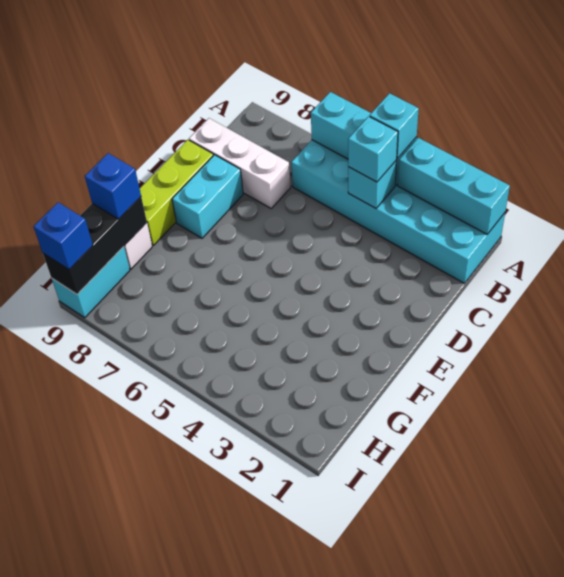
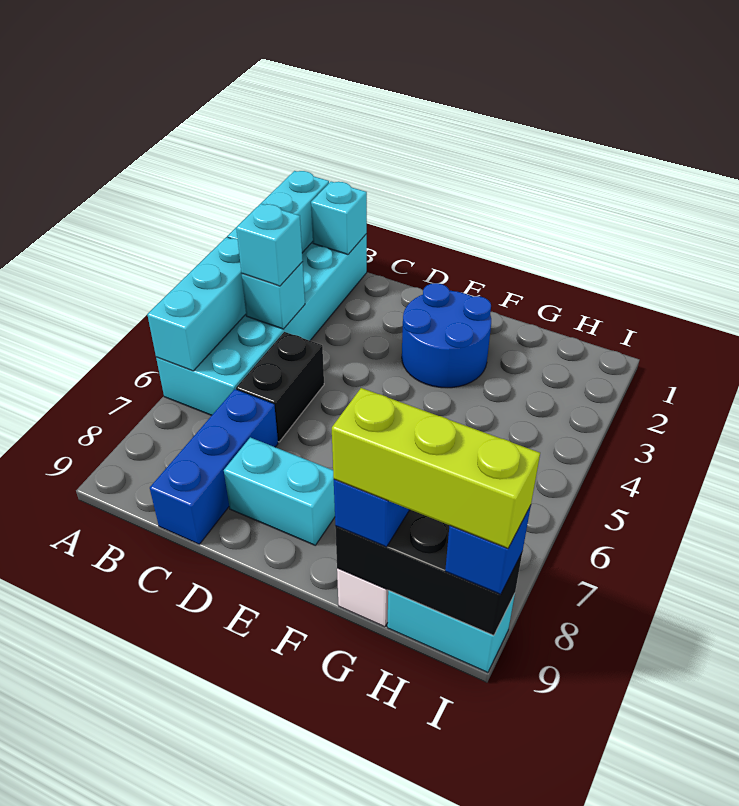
cyan brick A4 level 3 -> cyan brick B1 level 2
none -> black brick C5:C6 level 1
white brick C7:C9 level 1 -> blue brick C7:C9 level 1
lime brick D9:F9 level 1 -> lime brick G9:I9 level 4
none -> blue round brick E2:F3 level 1

